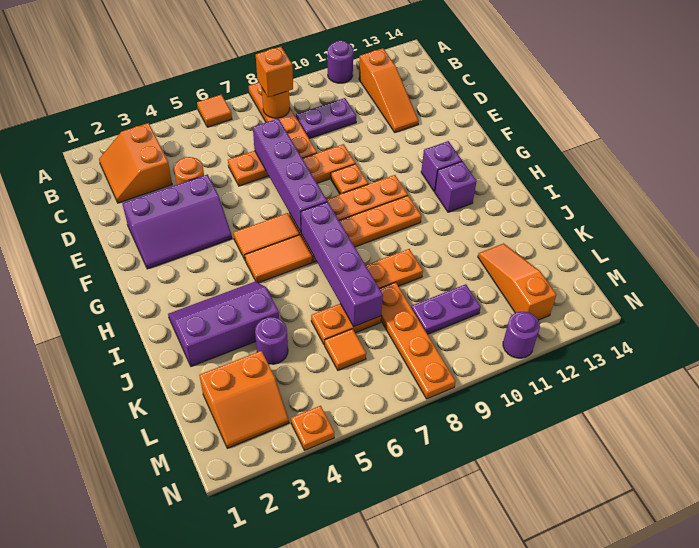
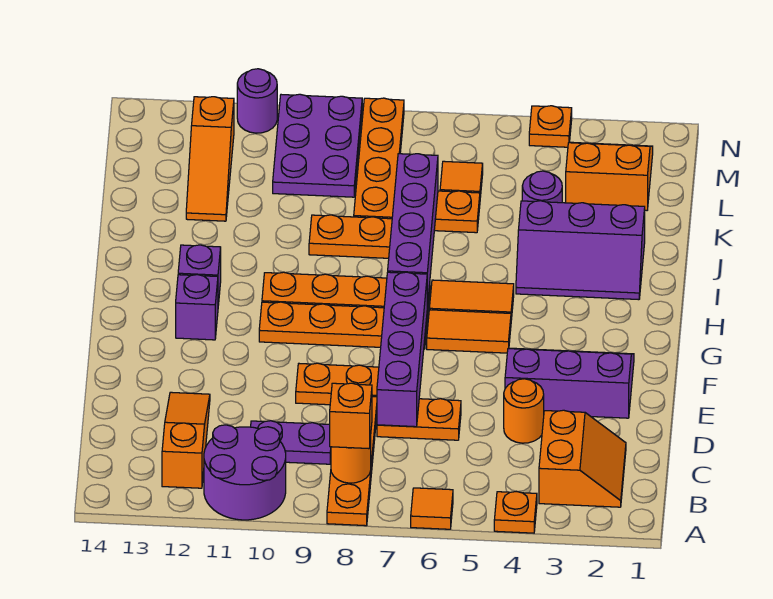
purple round brick A11 level 1 -> purple round brick A10:B11 level 1
orange plate F9 level 1 -> orange plate A4 level 1
purple plate L9:L10 level 1 -> purple plate L9:N10 level 1

